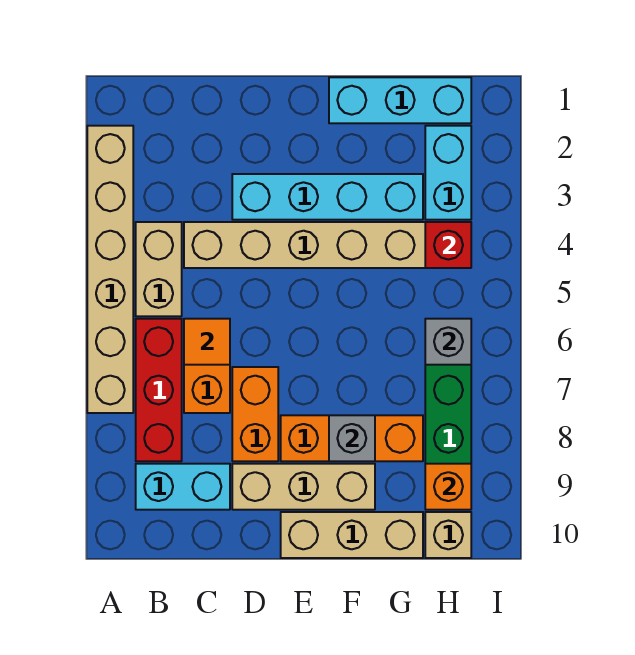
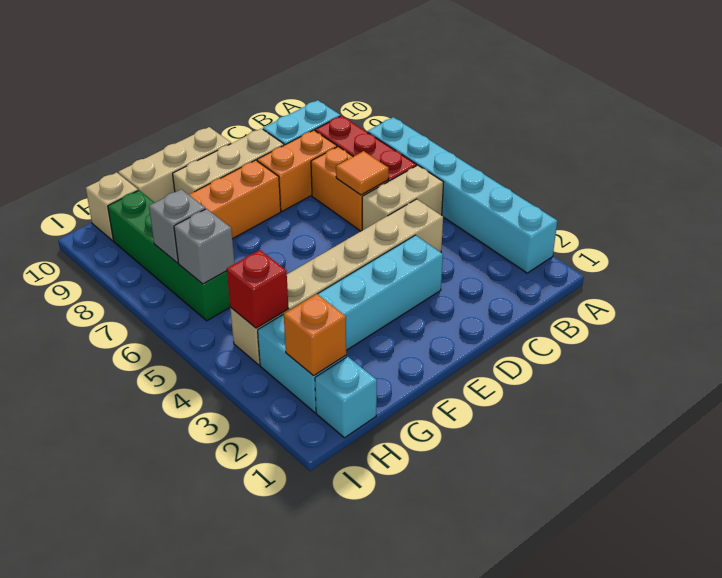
tan brick A2:A7 level 1 -> cyan brick A2:A7 level 1
tan brick B4:B5 level 1 -> tan brick B5:C5 level 1
orange brick D7:D8 level 1 -> orange brick C8:D8 level 1
cyan brick F1:H1 level 1 -> cyan brick H1 level 1
grey brick F8 level 2 -> grey brick H7 level 2
orange brick H9 level 2 -> orange brick H2 level 2

